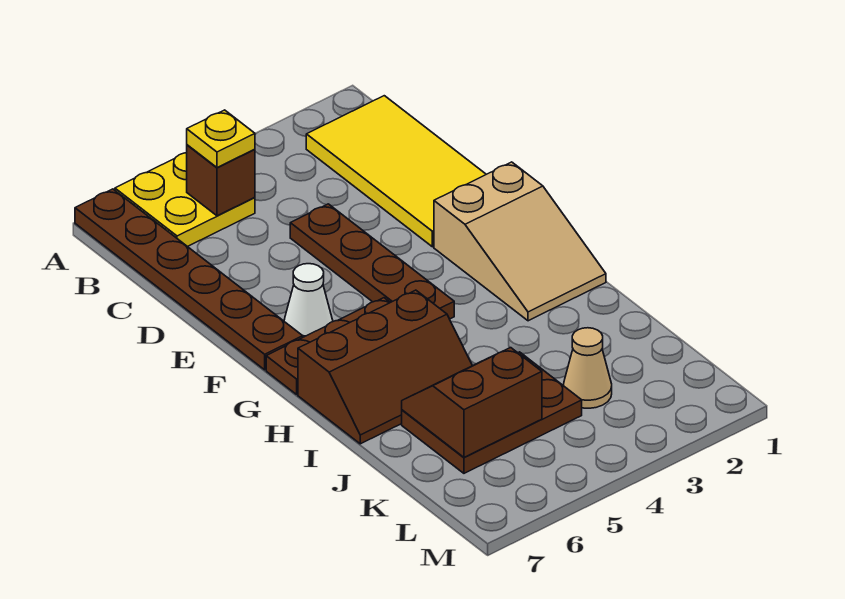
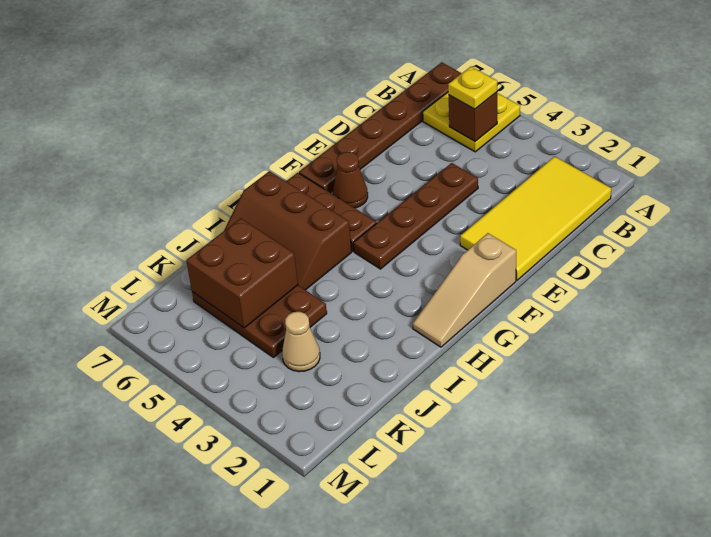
tan slope F1:H2 level 1 top F -> tan slope F1:H1 level 1 top F
white cone F6 level 1 -> brown cone F6 level 1
brown slope J5:K6 level 2 top K -> brown brick J5:K6 level 2

